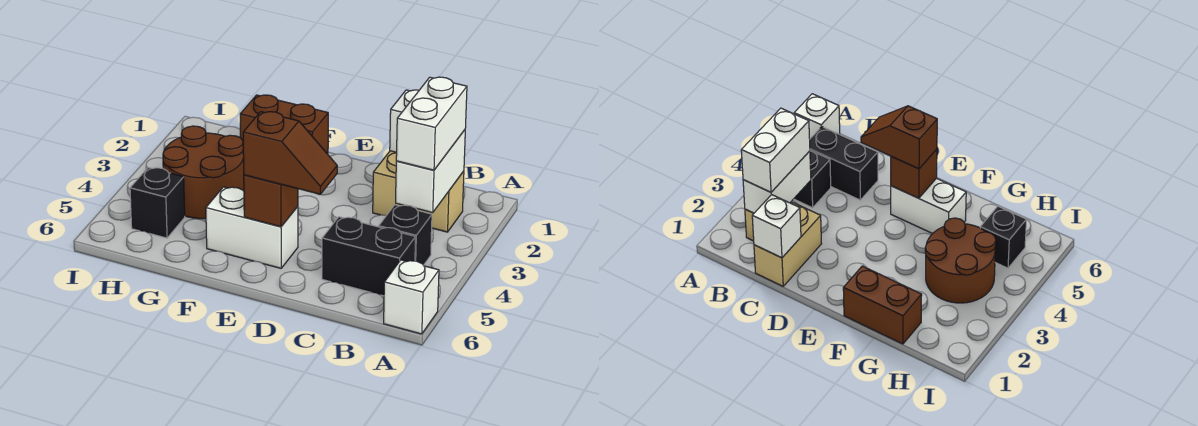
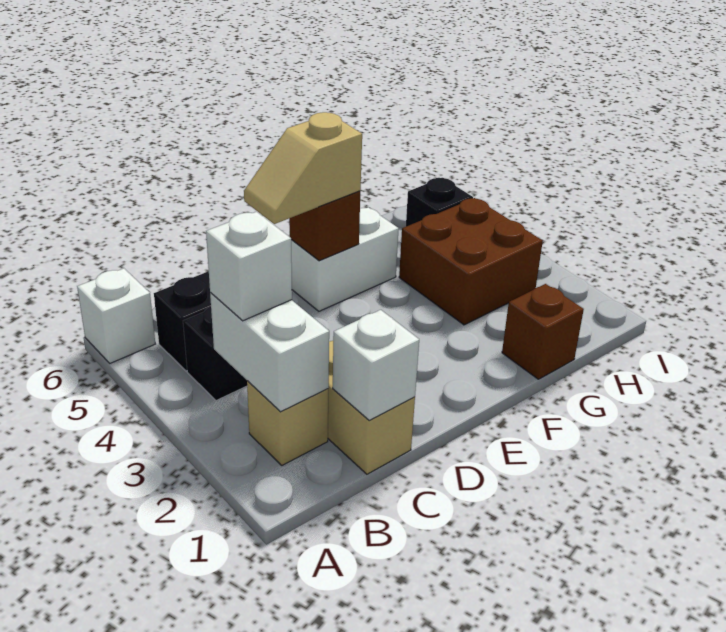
white brick B2:B3 level 3 -> white brick B3 level 3
brown slope D5:E5 level 3 top E -> tan slope D5:E5 level 3 top E
brown brick F1:G1 level 1 -> brown brick G1 level 1
brown round brick G3:H4 level 1 -> brown brick G3:H4 level 1

